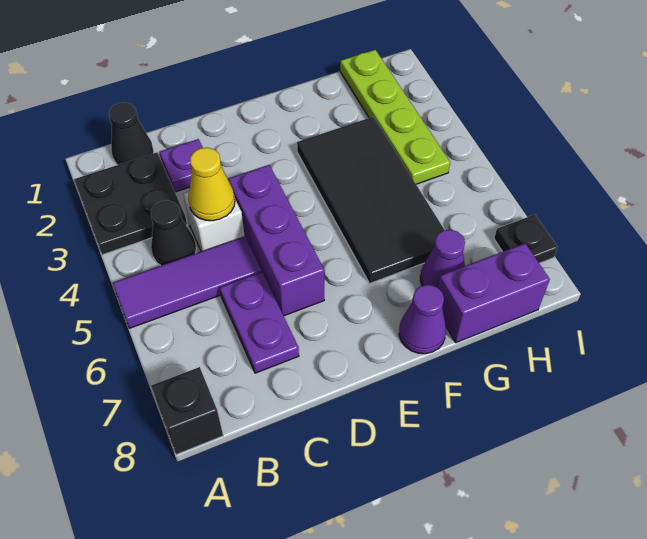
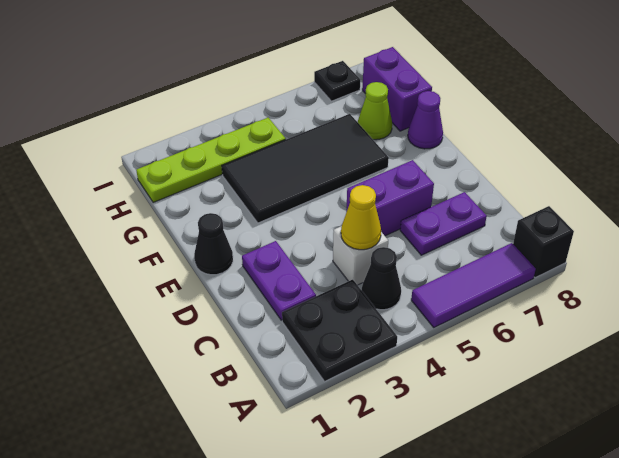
purple tile A5:C5 level 1 -> purple tile A5:A7 level 1
black cone B1 level 1 -> black cone E1 level 1
purple plate C2 level 1 -> purple plate C2:D2 level 1
purple brick D4:D6 level 1 -> purple brick D5:D6 level 1
purple cone G7 level 1 -> lime cone G7 level 1

